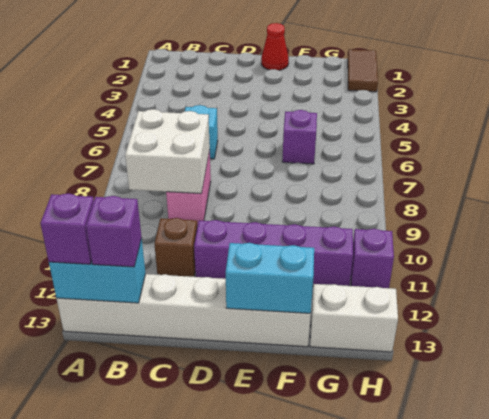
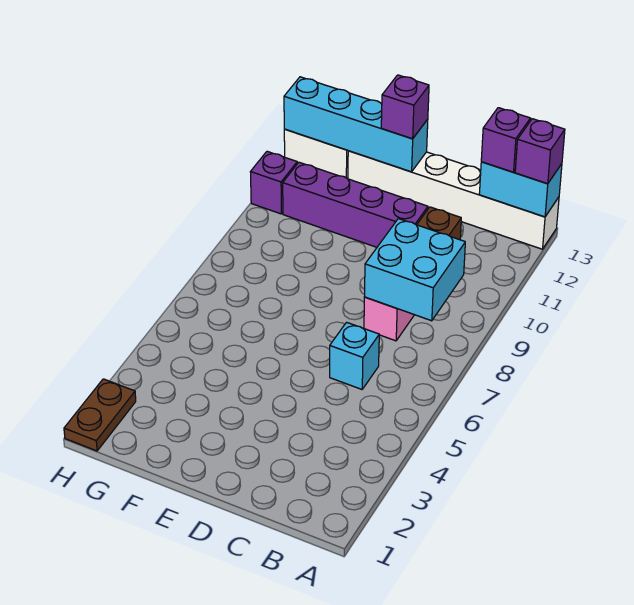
white brick B8:C9 level 2 -> cyan brick B8:C9 level 2
red cone E1 level 1 -> none
cyan brick E13:F13 level 2 -> cyan brick E13:H13 level 2
purple brick F6 level 1 -> purple brick E13 level 3
brown tile H1:H2 level 1 -> brown plate H1:H2 level 1

